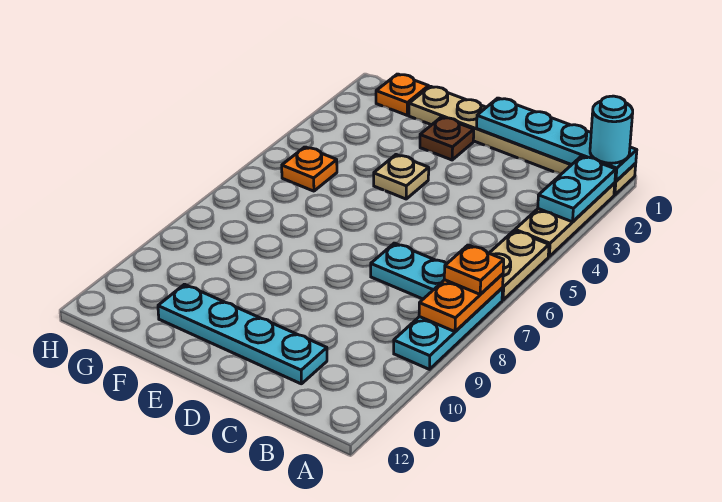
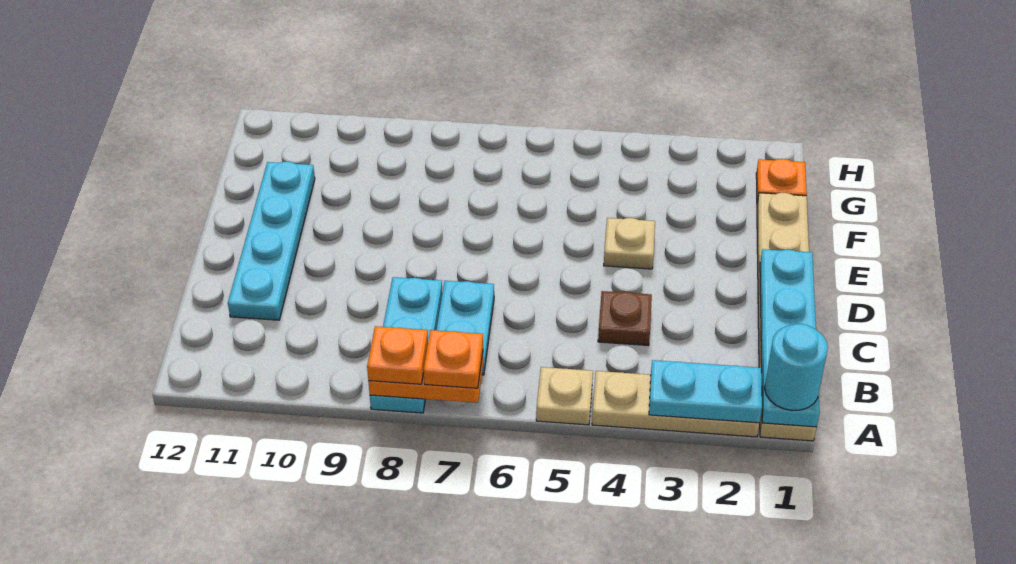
tan plate A5:A6 level 1 -> tan plate A5 level 1
cyan plate A7:A9 level 1 -> cyan plate A8:C8 level 1
brown plate E2 level 1 -> brown plate C4 level 1
orange plate G5 level 1 -> orange plate A8 level 3

